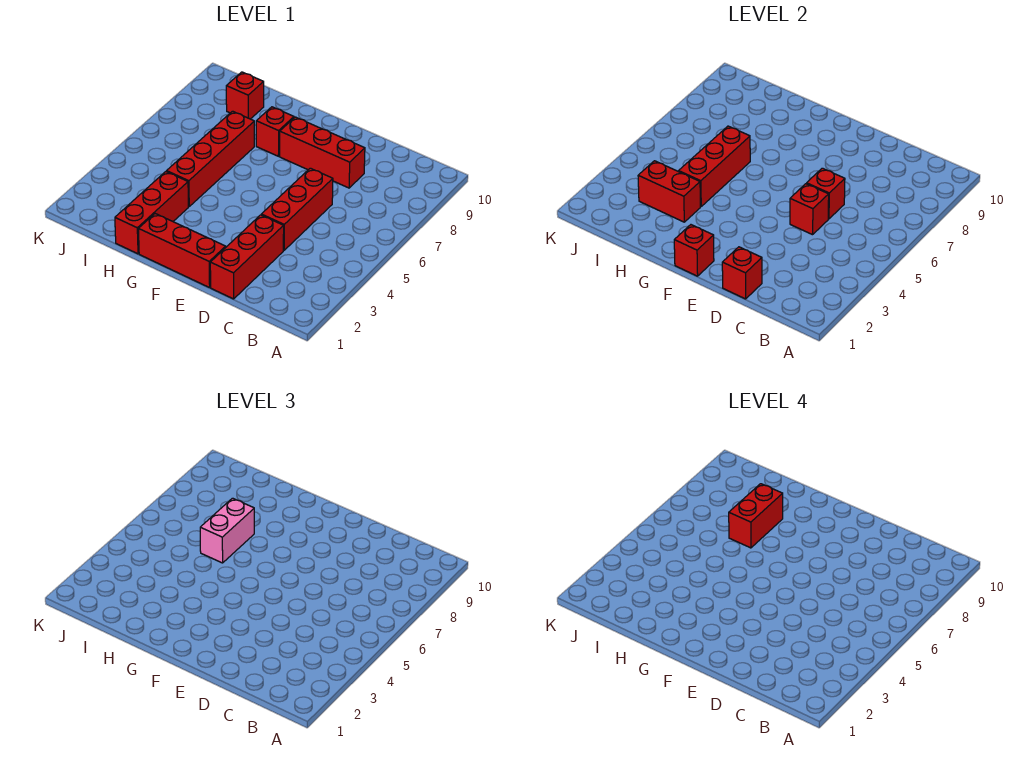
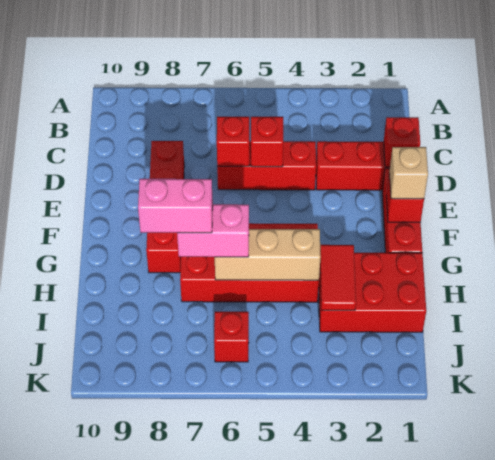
none -> tan brick F1 level 3
red brick H1:H3 level 1 -> red brick H1:I3 level 1
red brick H3:I3 level 2 -> red tile H3:I3 level 2
red brick H4:H7 level 1 -> red brick G4:H7 level 1
red brick H4:H6 level 2 -> tan brick H4:H6 level 2
red brick H7:H8 level 4 -> pink brick H7:H8 level 4
red brick I9 level 1 -> red brick J6 level 1

